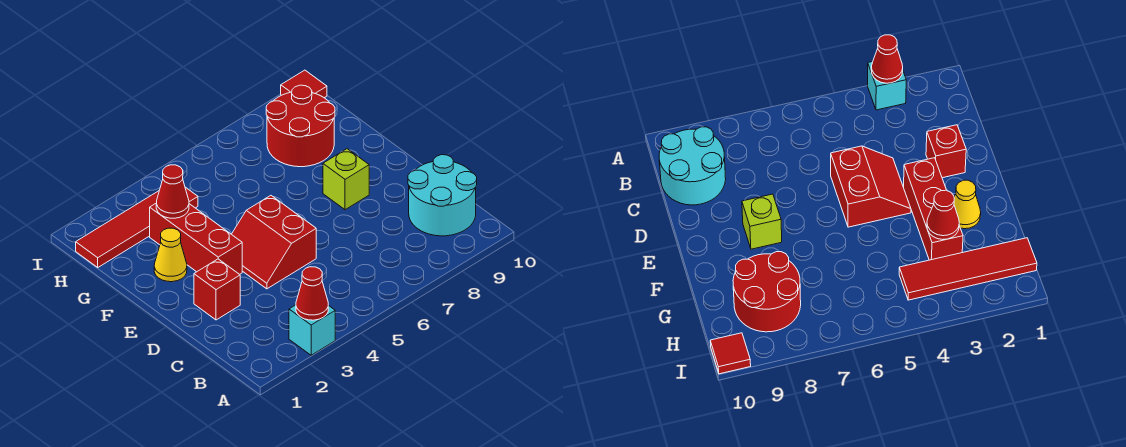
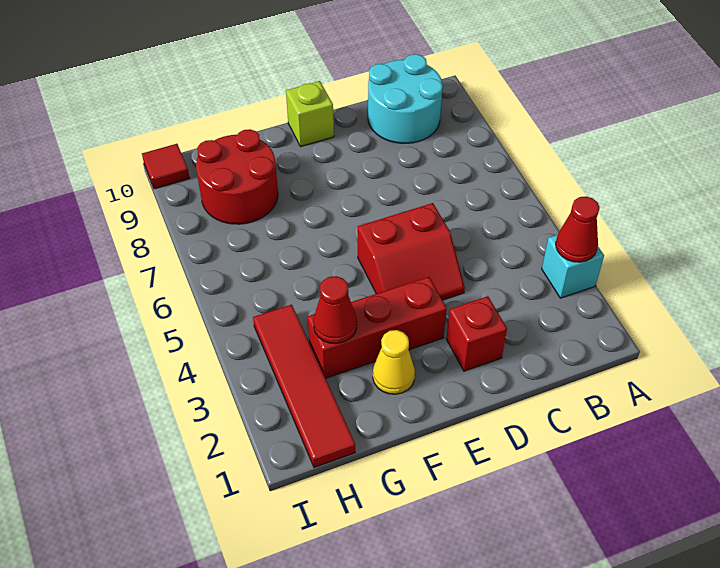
lime brick E8 level 1 -> lime brick E10 level 1

